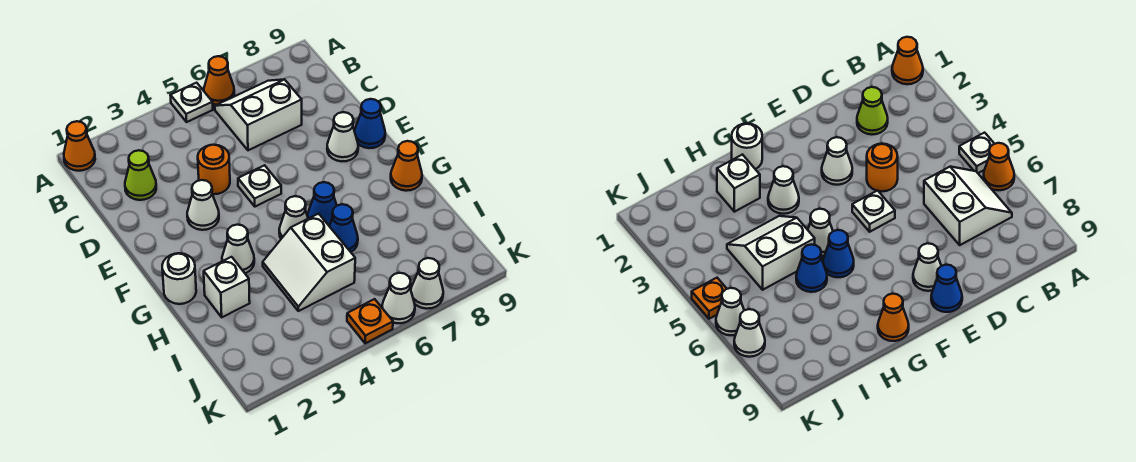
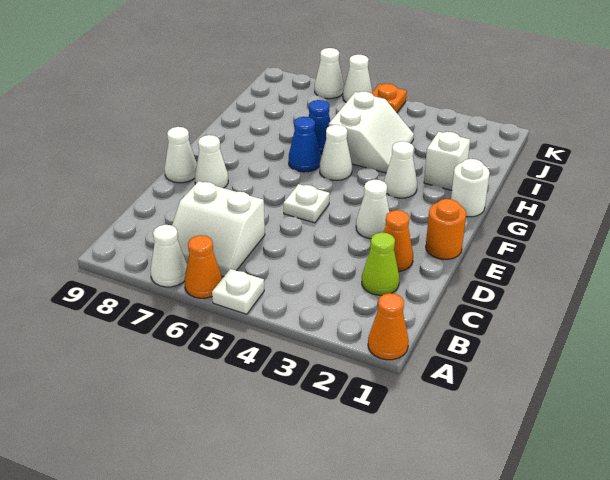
none -> white cone A7 level 1
orange round brick D4 level 1 -> orange round brick E1 level 1
blue cone E9 level 1 -> white cone E9 level 1
orange cone G9 level 1 -> orange cone D2 level 1

